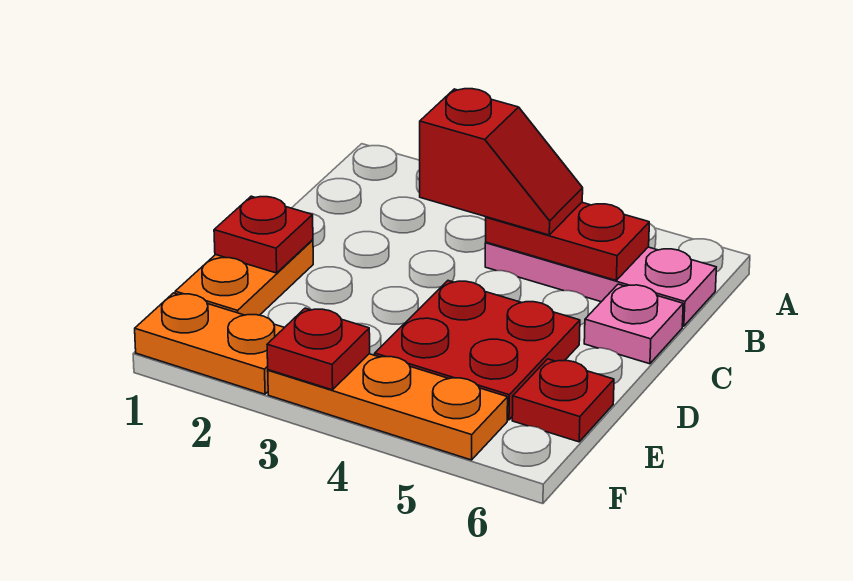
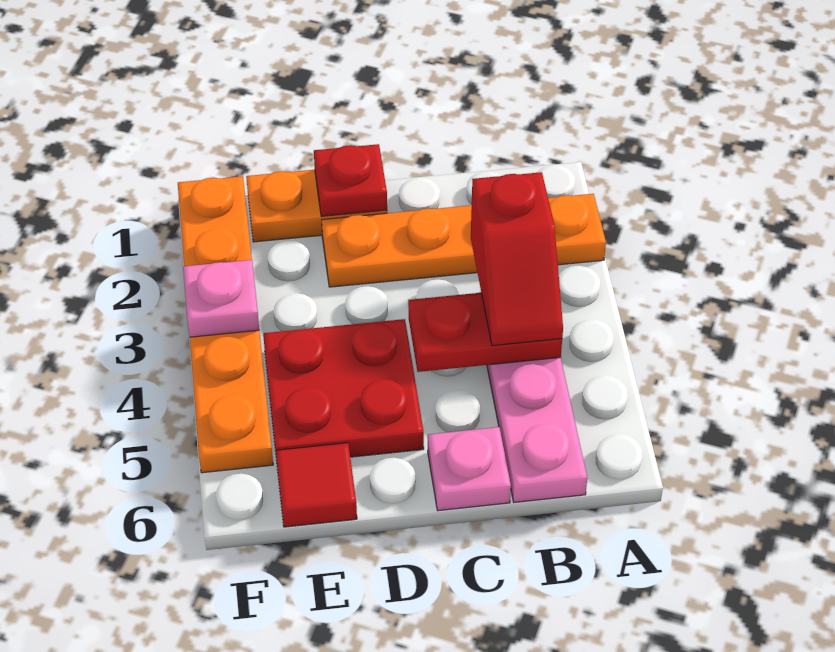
none -> orange plate A2:D2 level 1
red plate B4:B5 level 2 -> red plate B4:C4 level 2
red plate E6 level 1 -> red tile E6 level 1
red plate F3 level 2 -> pink plate F3 level 2

